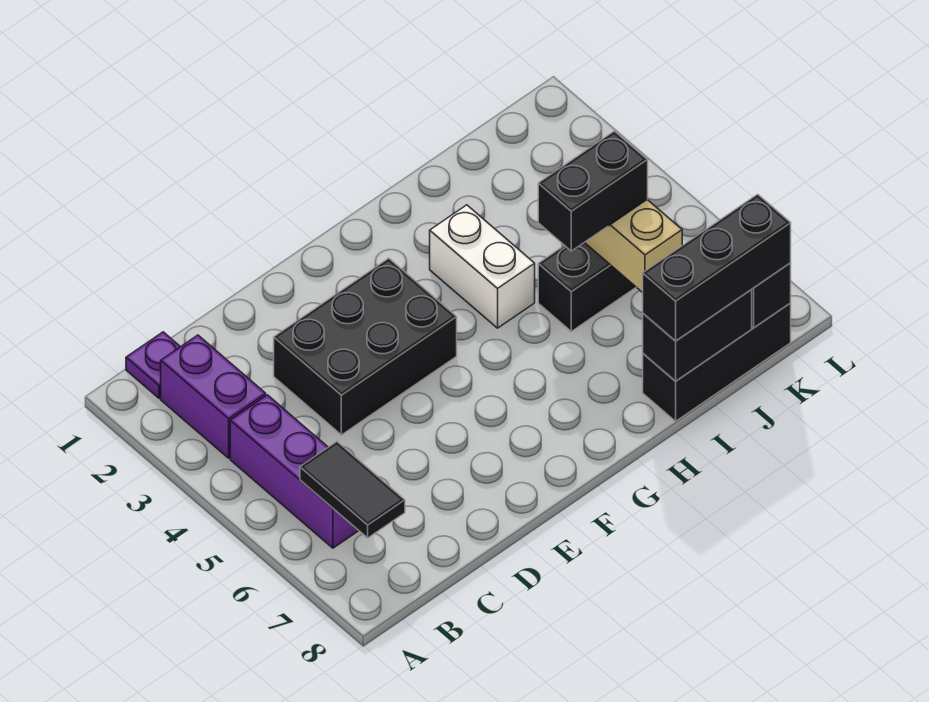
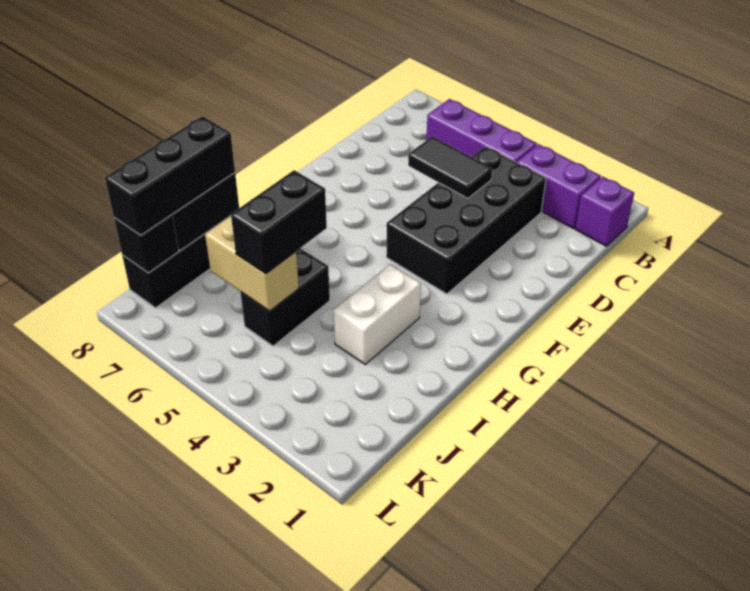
purple plate B1 level 1 -> purple brick B1 level 1
black tile B6:B7 level 2 -> black tile D4:D5 level 2
black brick D3:F4 level 1 -> black brick C3:F4 level 1
white brick H3:H4 level 1 -> white brick H3:I3 level 1

